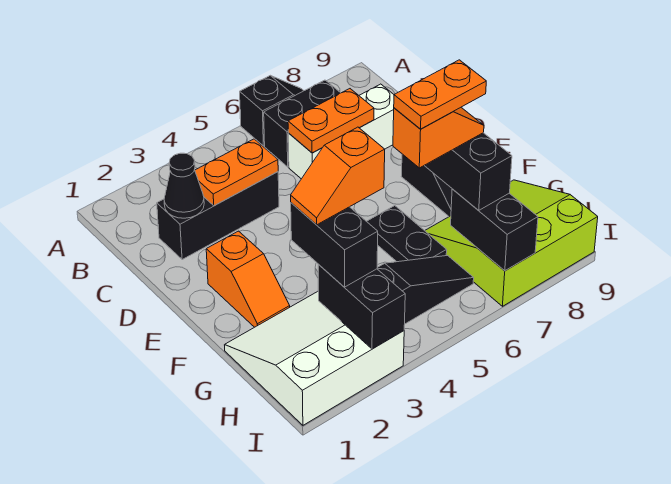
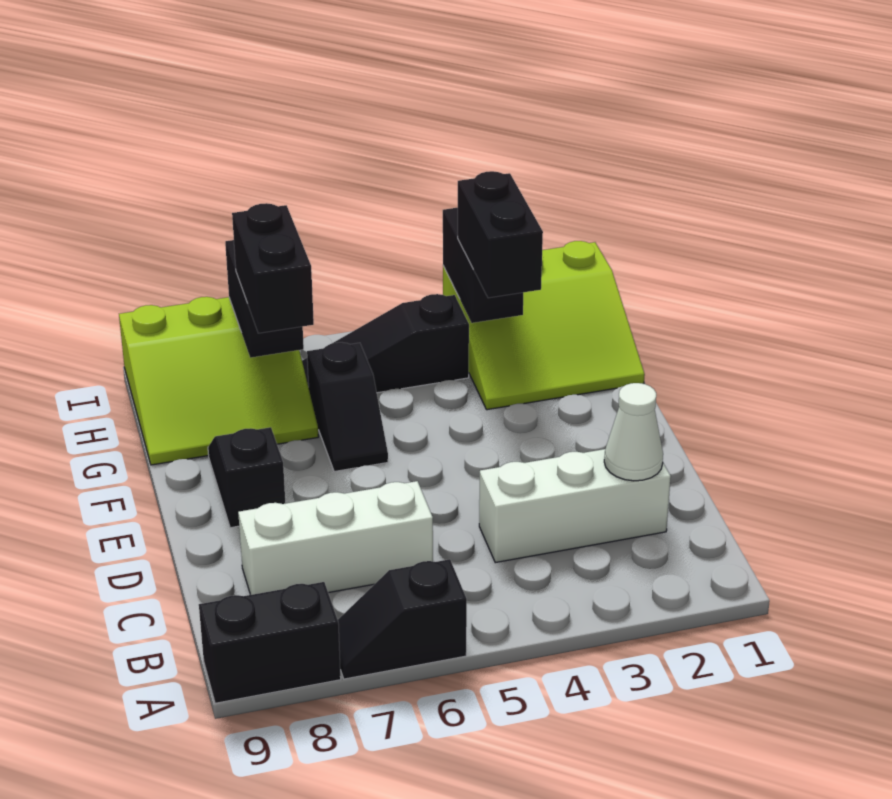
black brick B6:B7 level 1 -> black brick A8:A9 level 1
black brick C2:C4 level 1 -> white brick C2:C4 level 1
black cone C2 level 2 -> white cone C2 level 2
orange plate C3:C4 level 2 -> none
orange plate C6:C7 level 2 -> none
orange slope E2:F2 level 1 top E -> none
black plate F6:G6 level 1 -> black slope F6:G6 level 1 top G
white slope G1:I3 level 1 top I -> lime slope G1:I3 level 1 top I
orange slope G3:G4 level 4 top 4 -> none
orange slope G6:G7 level 4 top 6 -> none
orange plate G6:G7 level 5 -> none

